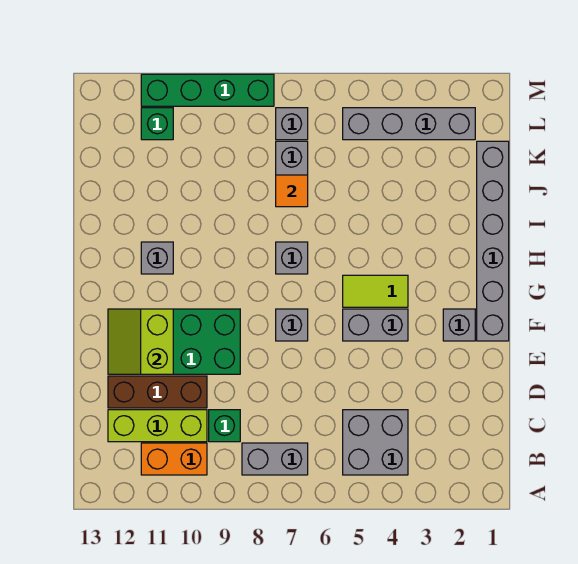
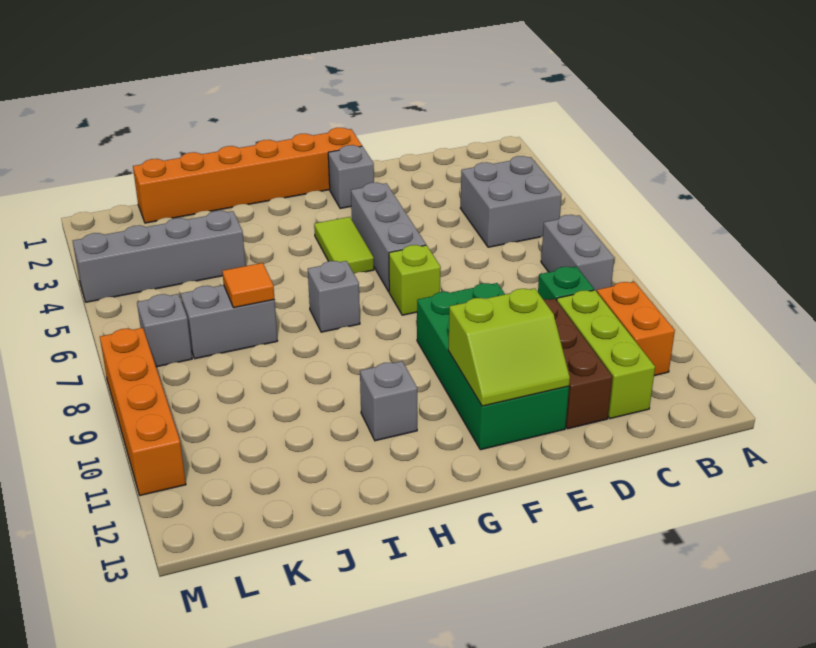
grey brick F1:K1 level 1 -> orange brick F1:K1 level 1
grey brick F4:F5 level 1 -> grey brick F4:F6 level 1
grey brick F7 level 1 -> lime brick F7 level 1
grey brick L2:L5 level 1 -> grey brick J4:M4 level 1
green brick L11 level 1 -> none
green brick M8:M11 level 1 -> orange brick M8:M11 level 1

